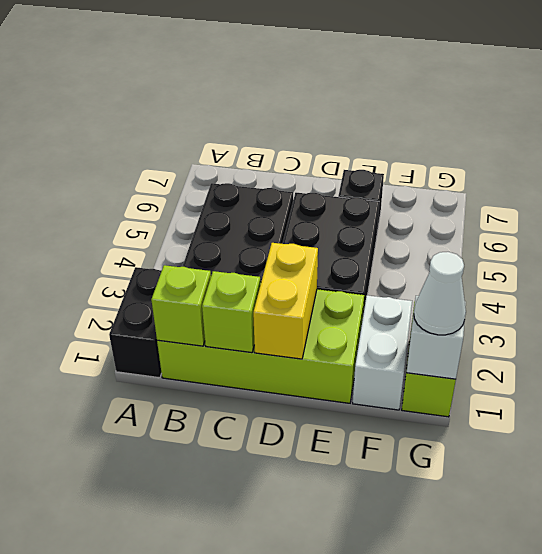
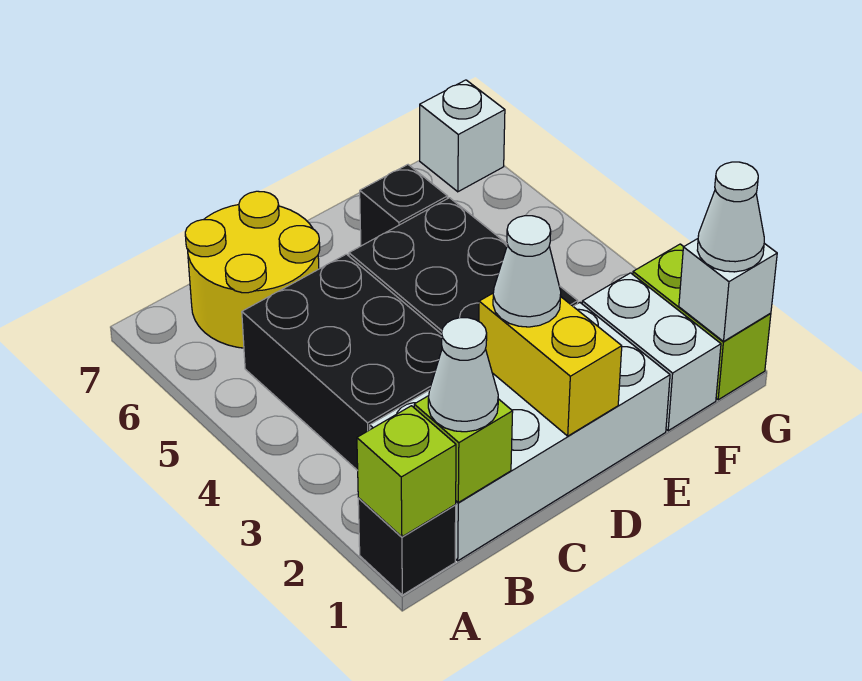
black brick A1:A2 level 1 -> black brick A1 level 1
lime brick B1:E2 level 1 -> white brick B1:E2 level 1
none -> white cone B1 level 3
none -> yellow round brick B6:C7 level 1
lime brick C1 level 2 -> lime brick A1 level 2
none -> white cone D2 level 3
none -> white brick G7 level 1

